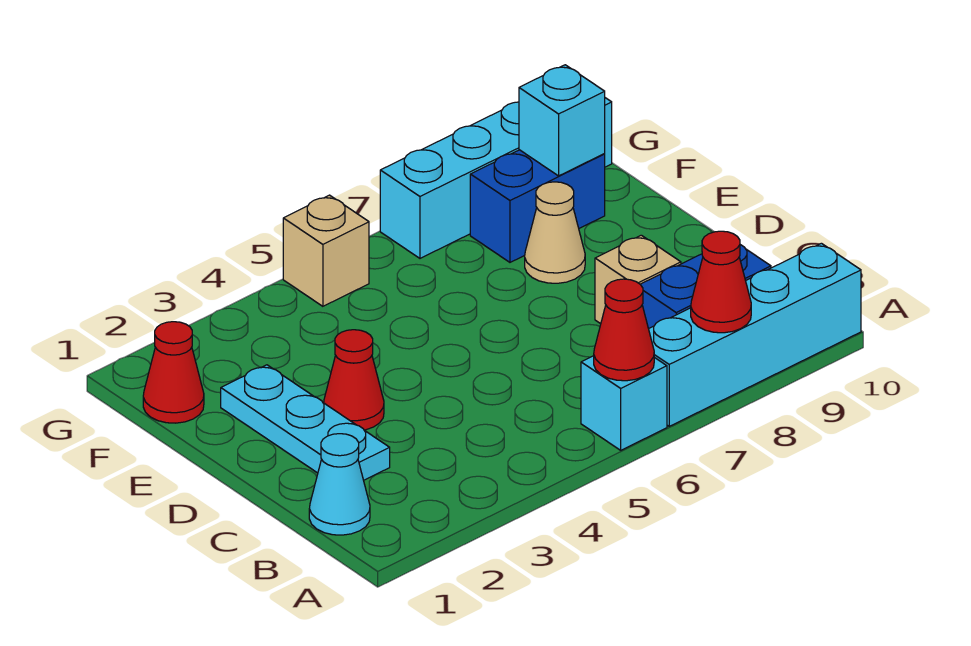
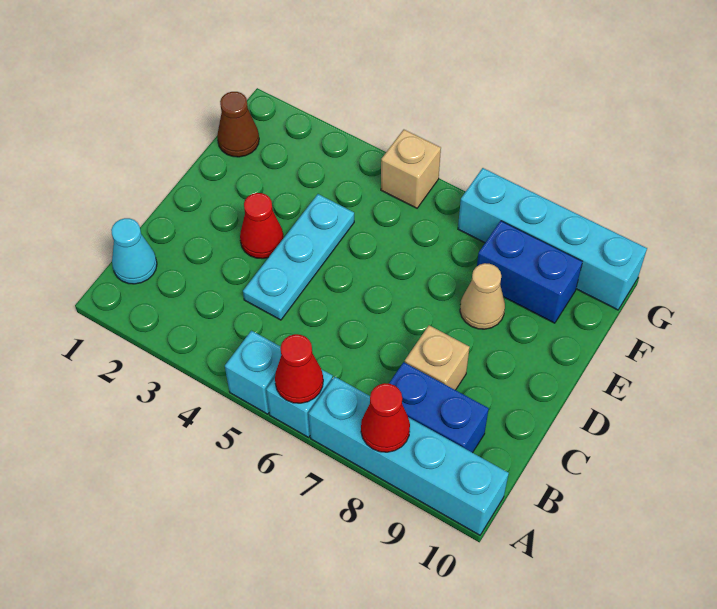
cyan plate C2:E2 level 1 -> cyan plate C4:E4 level 1
red cone F1 level 1 -> brown cone F1 level 1
cyan brick F9 level 2 -> cyan brick A5 level 1

